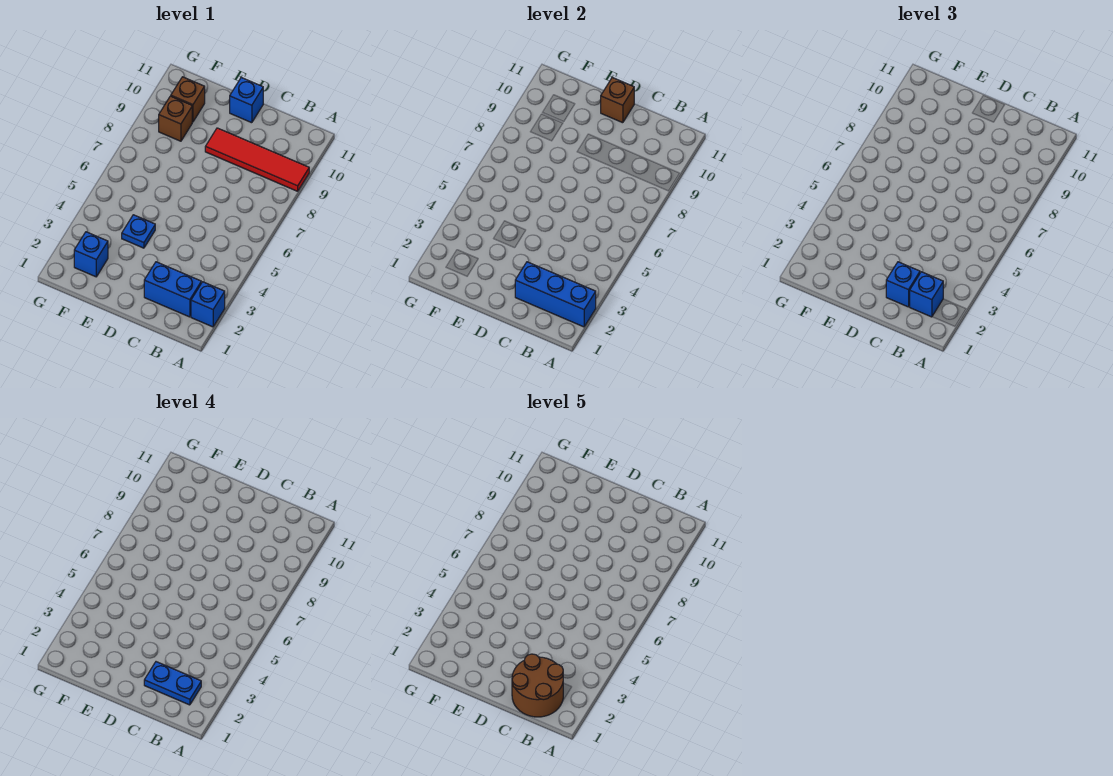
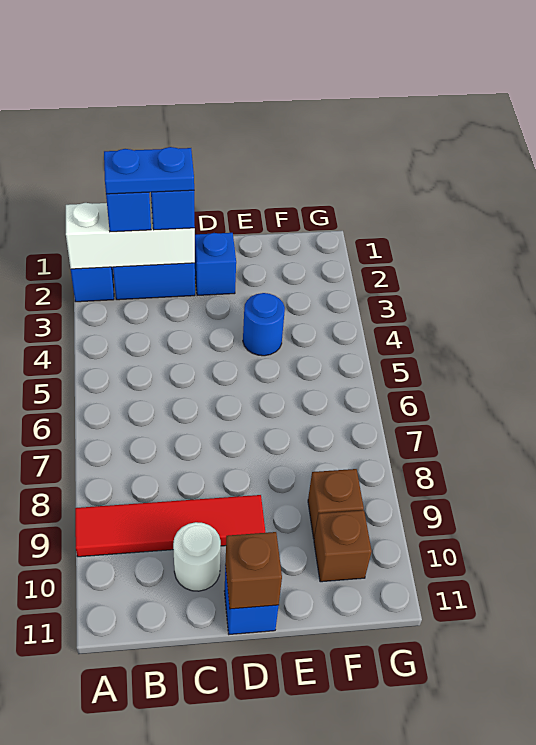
blue brick A2:C2 level 2 -> white brick A2:C2 level 2
brown round brick B1:C2 level 5 -> none
none -> white round brick C10 level 1
blue plate E4 level 1 -> blue round brick E4 level 1
blue brick F2 level 1 -> blue brick D2 level 1

